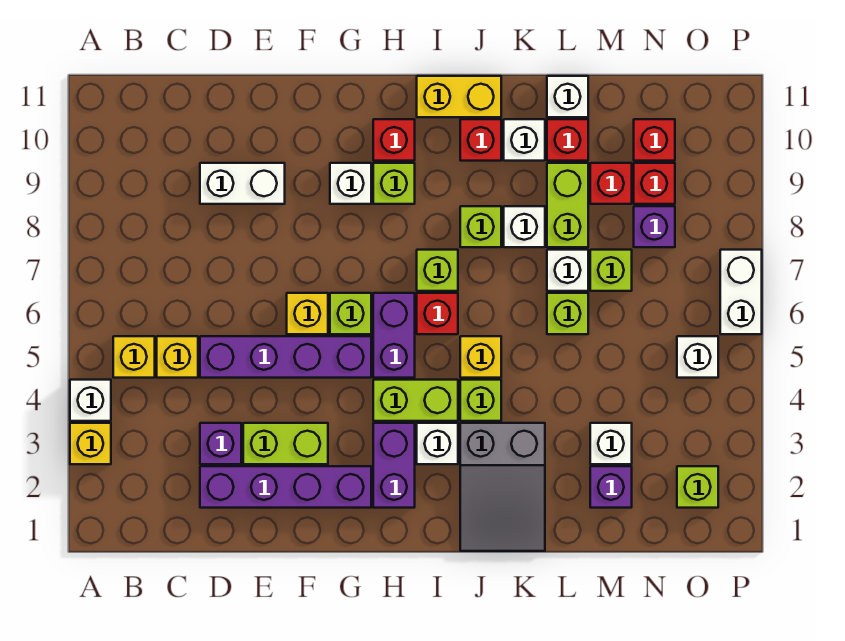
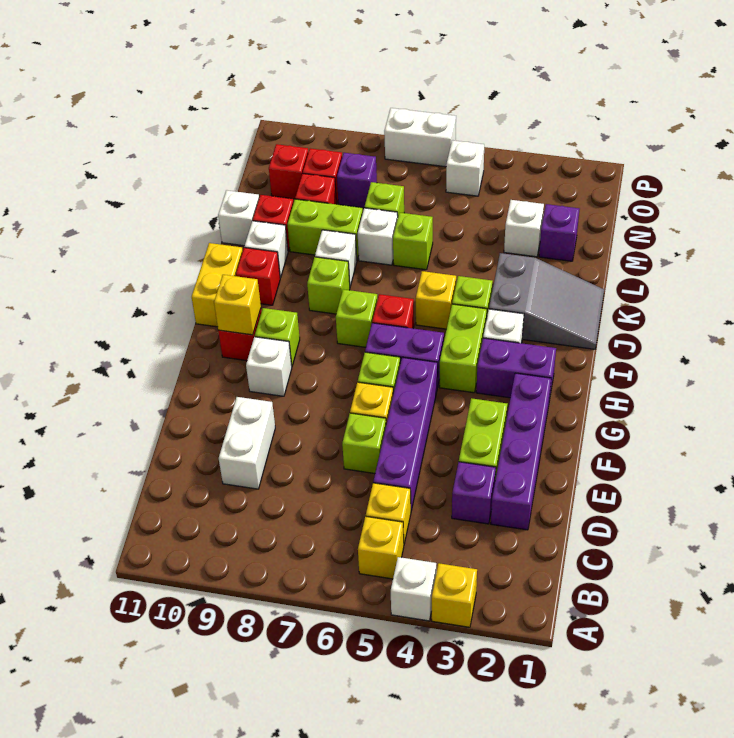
none -> yellow brick H10 level 2
lime brick O2 level 1 -> lime brick E6 level 1

